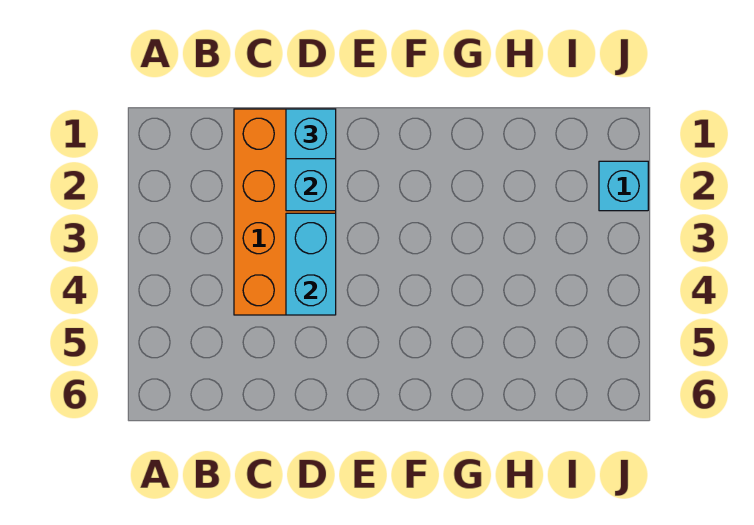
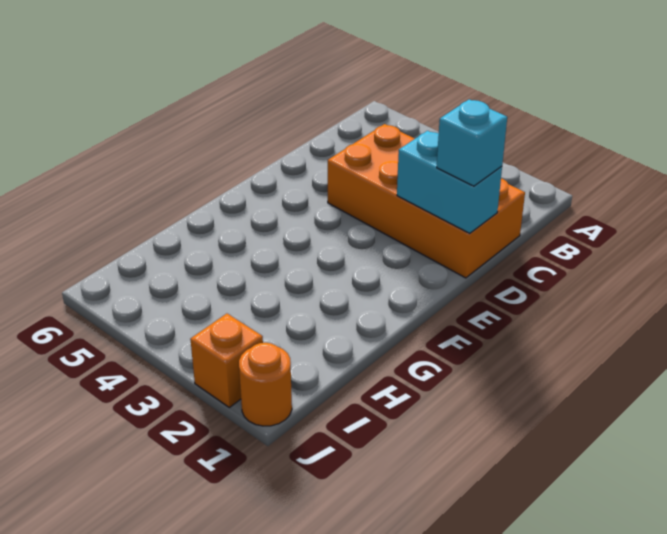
cyan brick D3:D4 level 2 -> none
none -> orange round brick J1 level 1
cyan brick J2 level 1 -> orange brick J2 level 1

